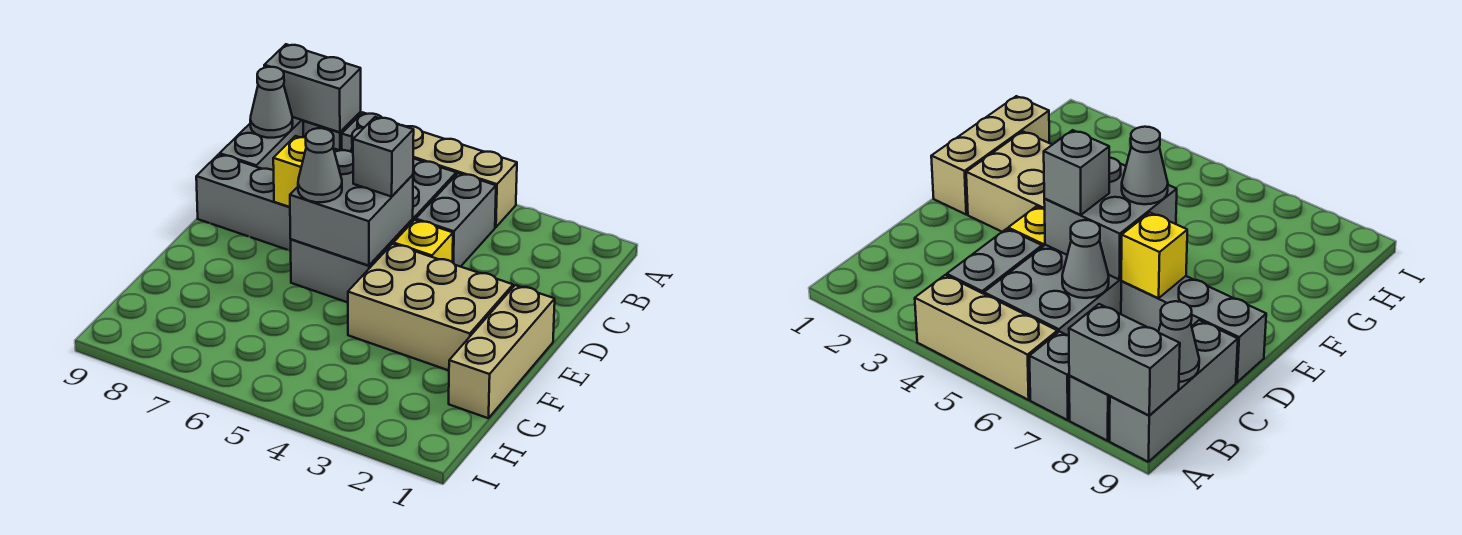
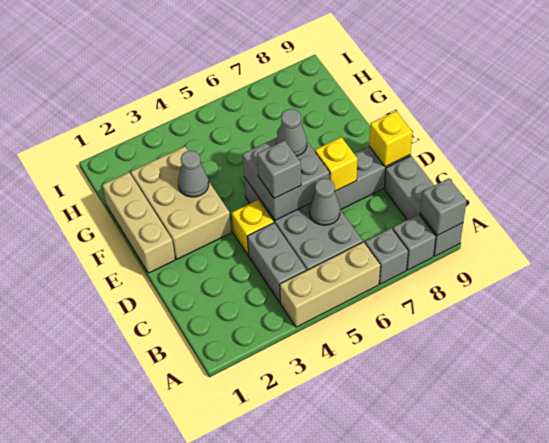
grey brick A8:A9 level 2 -> grey brick A9 level 2
grey cone B9 level 2 -> grey cone F3 level 2
none -> yellow brick D9 level 2
tan brick E2:F4 level 1 -> tan brick E2:G3 level 1

